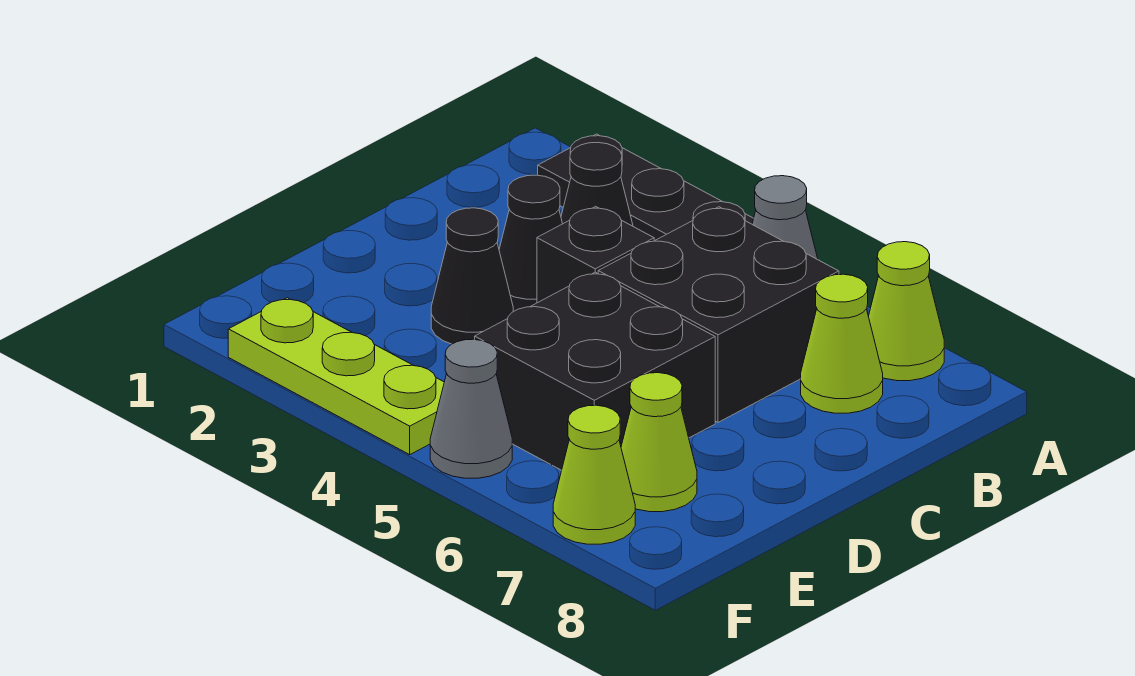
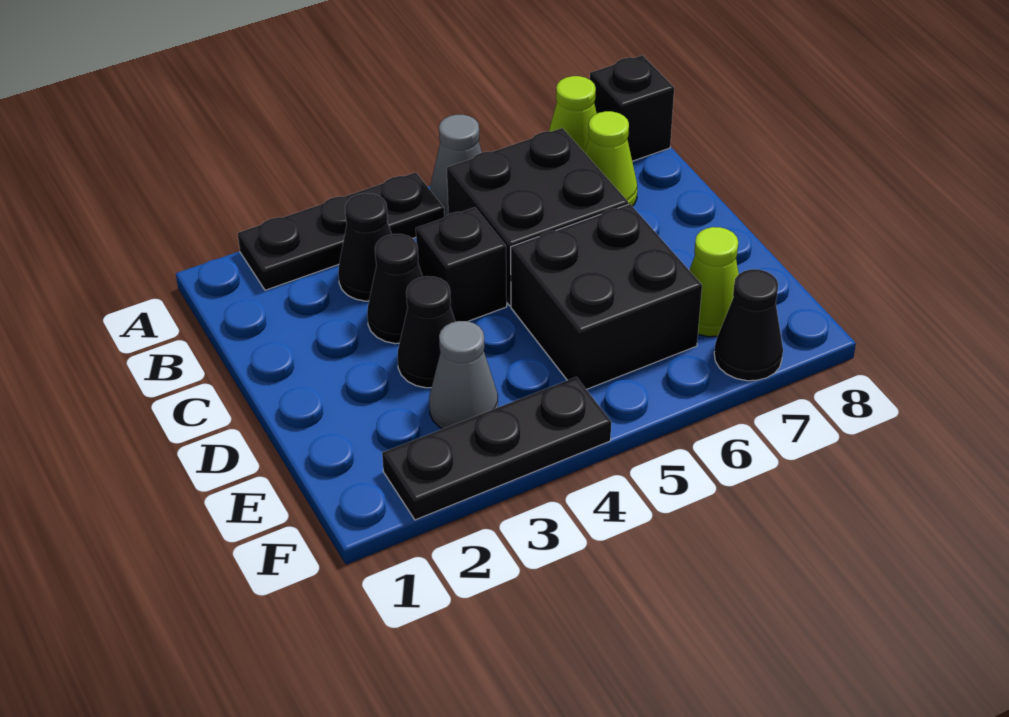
none -> black brick A8 level 1
lime plate F2:F4 level 1 -> black plate F2:F4 level 1
grey cone F5 level 1 -> grey cone E3 level 1
lime cone F7 level 1 -> black cone F7 level 1

